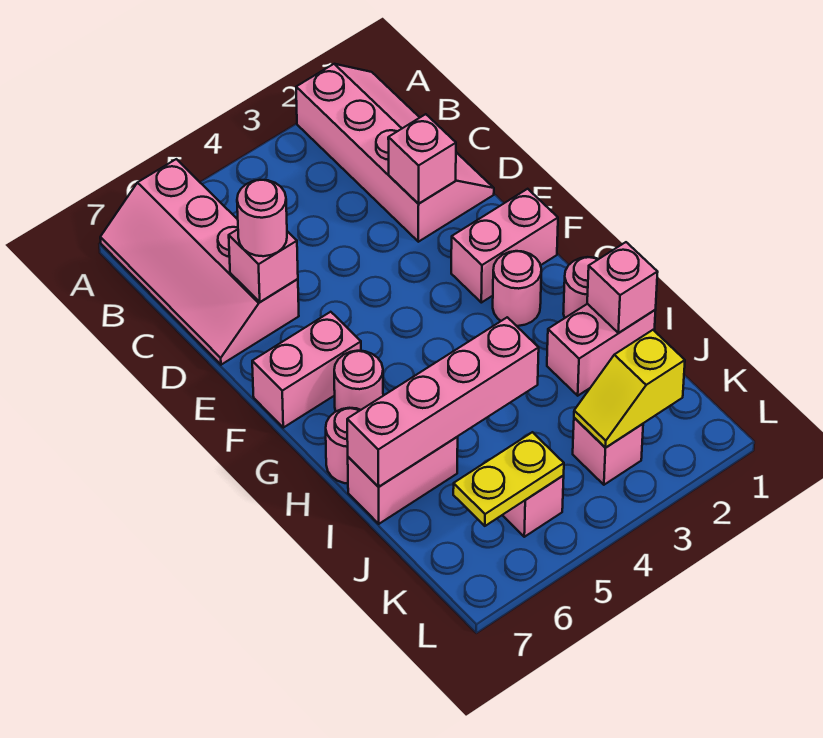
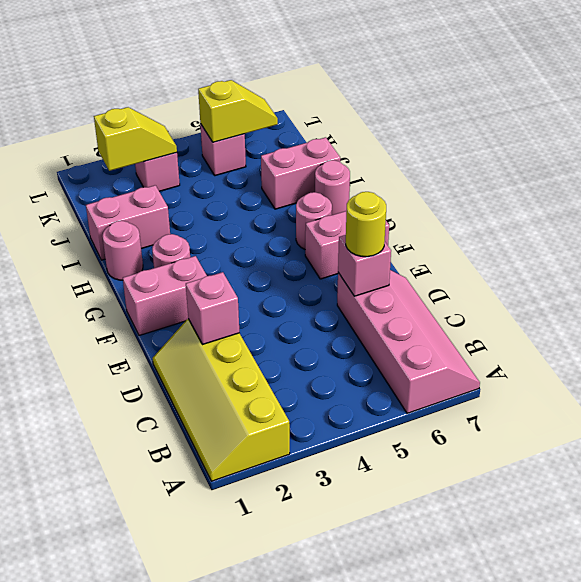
pink slope A1:D2 level 1 top 2 -> yellow slope A1:D2 level 1 top 2
pink round brick D6 level 3 -> yellow round brick D6 level 3
pink brick I1 level 2 -> none
pink brick I4:I7 level 2 -> none
yellow plate K5:K6 level 2 -> yellow slope K5:K6 level 2 top 5

